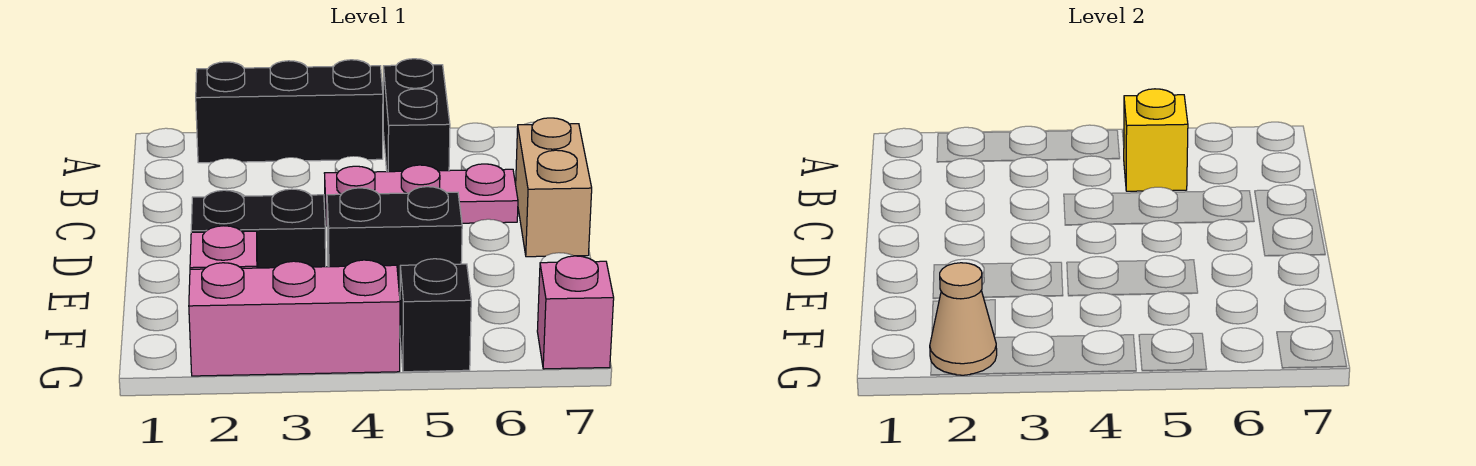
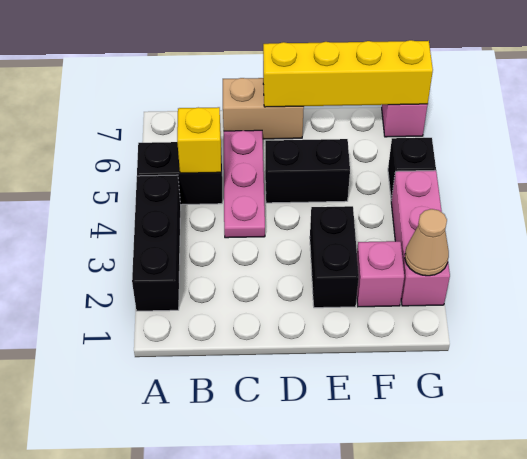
none -> yellow brick D7:G7 level 2
black brick E4:E5 level 1 -> black brick D5:E5 level 1

